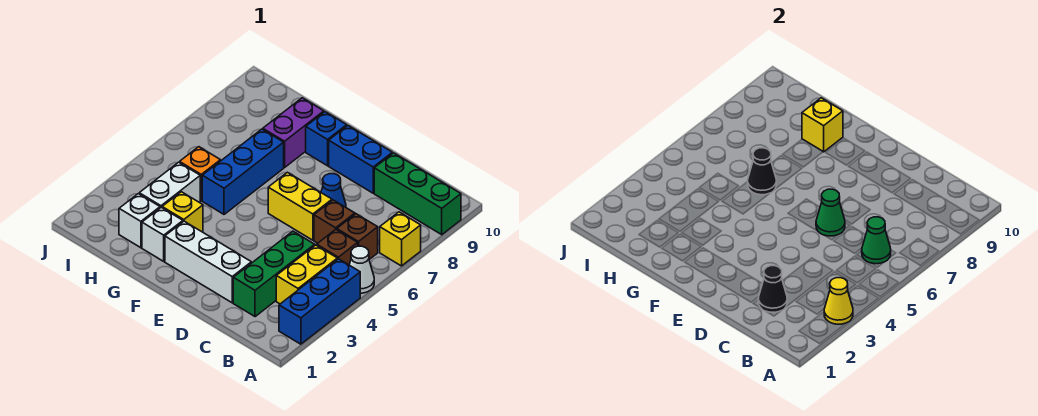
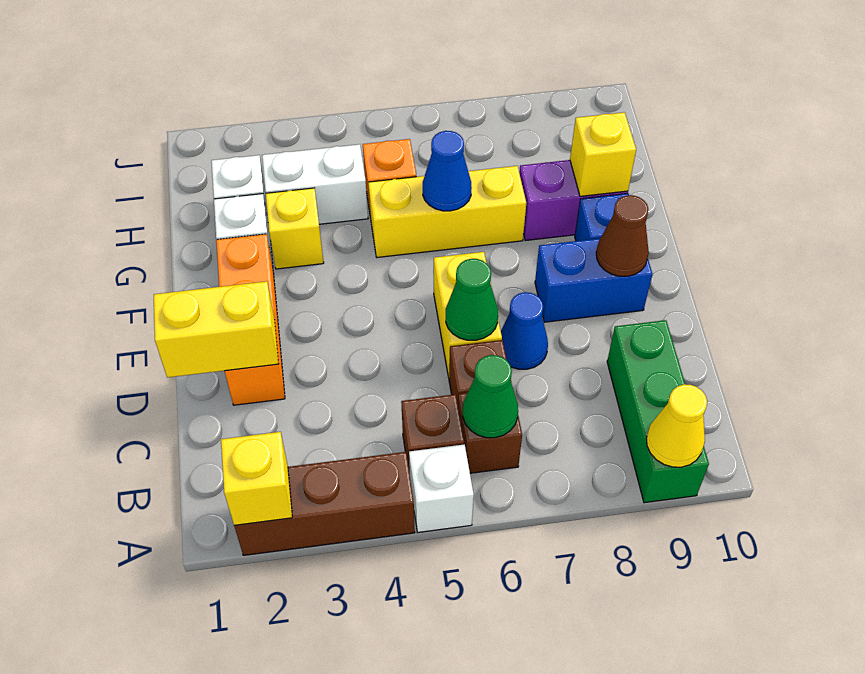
blue brick A2:A4 level 1 -> brown brick A2:A4 level 1
yellow cone A3 level 2 -> yellow cone A9 level 2
white cone A5 level 1 -> white brick A5 level 1
yellow brick A7 level 1 -> yellow brick A2 level 2
yellow brick B3:B4 level 1 -> yellow brick D1:D2 level 2
green brick C2:C4 level 1 -> none
black cone C2 level 2 -> none
white brick D2:F2 level 1 -> orange brick D2:F2 level 1
blue brick D9:E9 level 1 -> blue brick E8:E9 level 1
none -> brown cone E9 level 2
blue brick G5:G7 level 1 -> yellow brick G5:G7 level 1
black cone G6 level 2 -> blue cone G6 level 2

